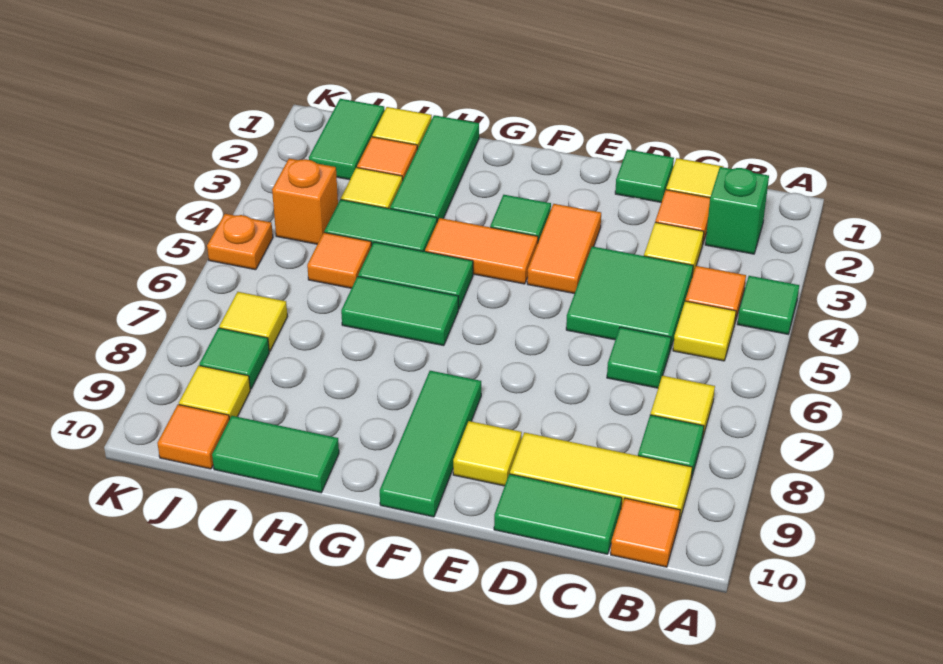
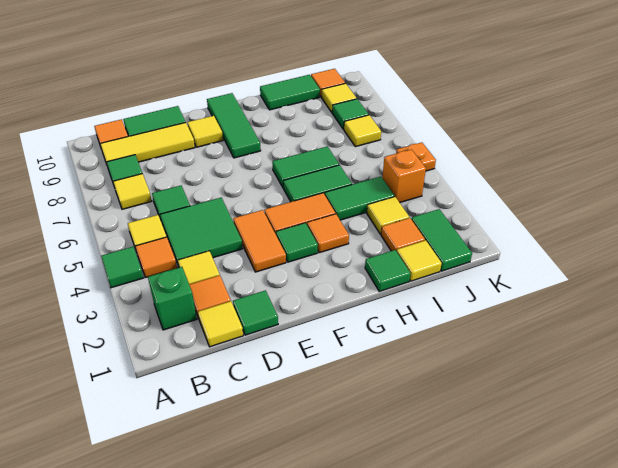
green tile H1:H3 level 1 -> green tile H1 level 1
orange tile I5 level 1 -> orange tile G3 level 1

